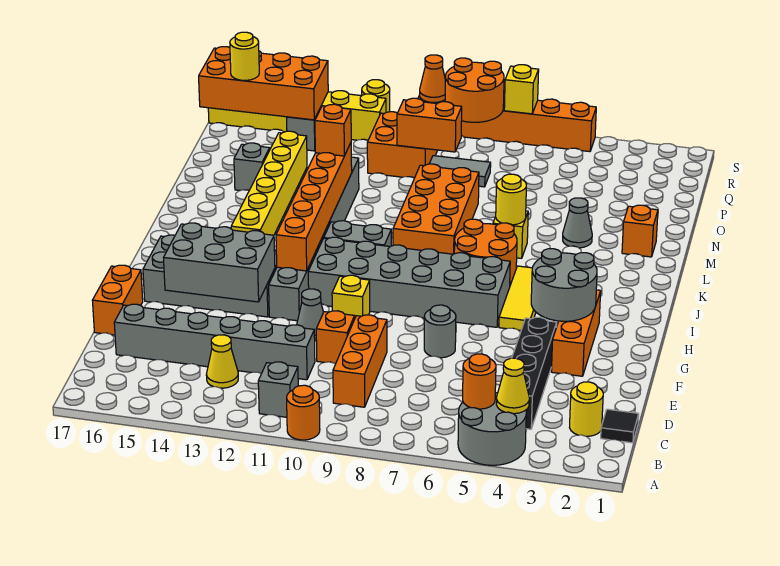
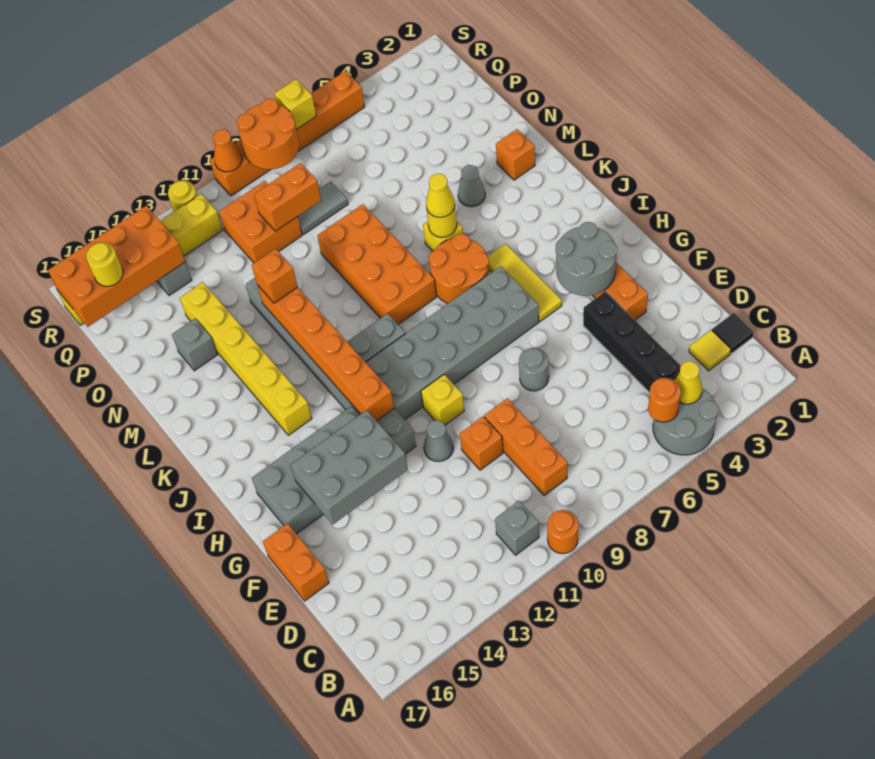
yellow round brick C2 level 1 -> yellow tile C2 level 1
yellow cone C13 level 1 -> yellow cone L6 level 3
grey brick D11:D16 level 1 -> none

